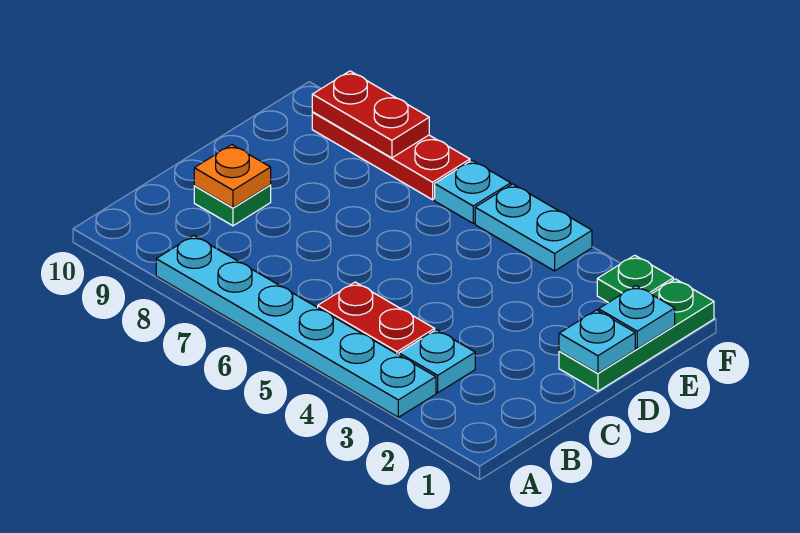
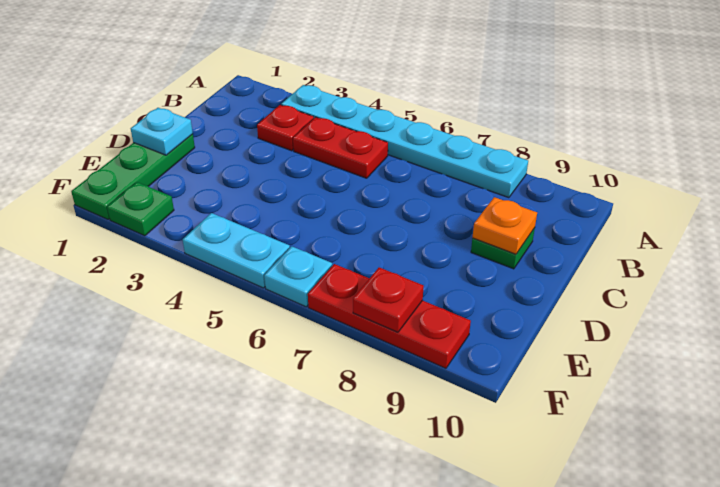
cyan plate B3 level 1 -> red plate B3 level 1
cyan plate E1 level 2 -> none
red plate F8:F9 level 2 -> red plate F8 level 2

